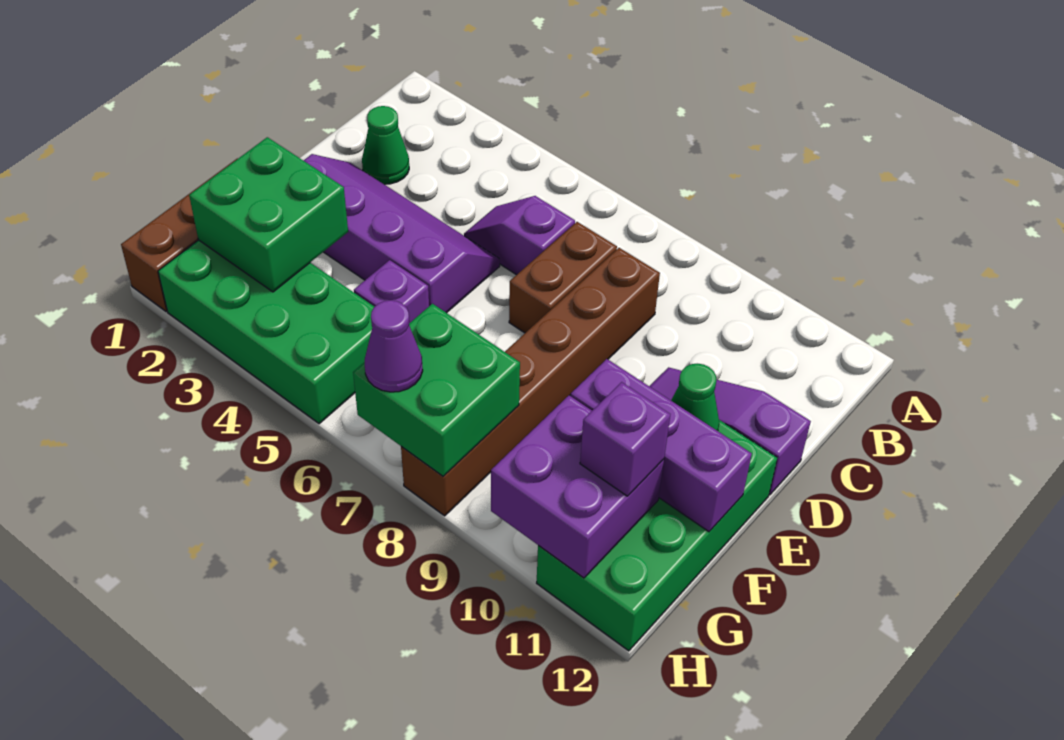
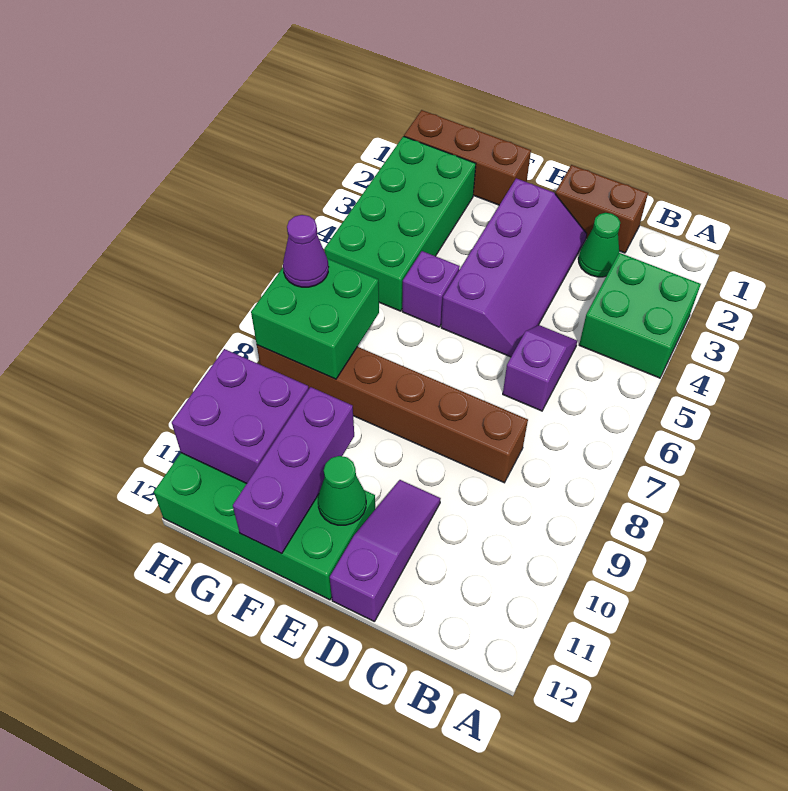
brown brick C7:D7 level 1 -> brown brick C1:D1 level 1
green brick F2:G3 level 2 -> green brick A3:B4 level 1
purple brick G11 level 3 -> none

